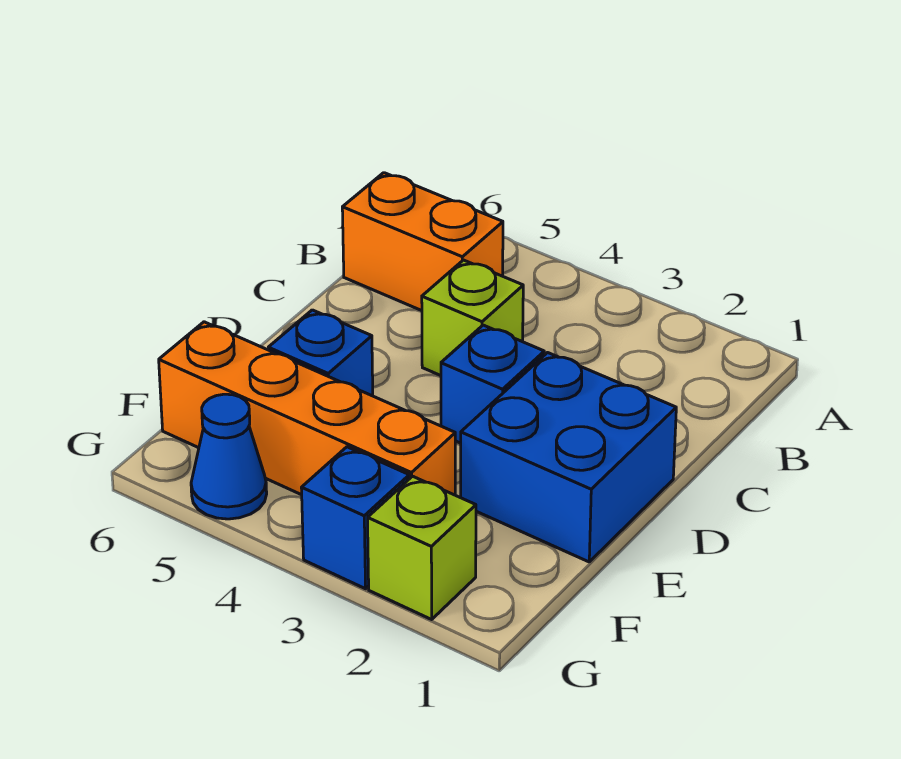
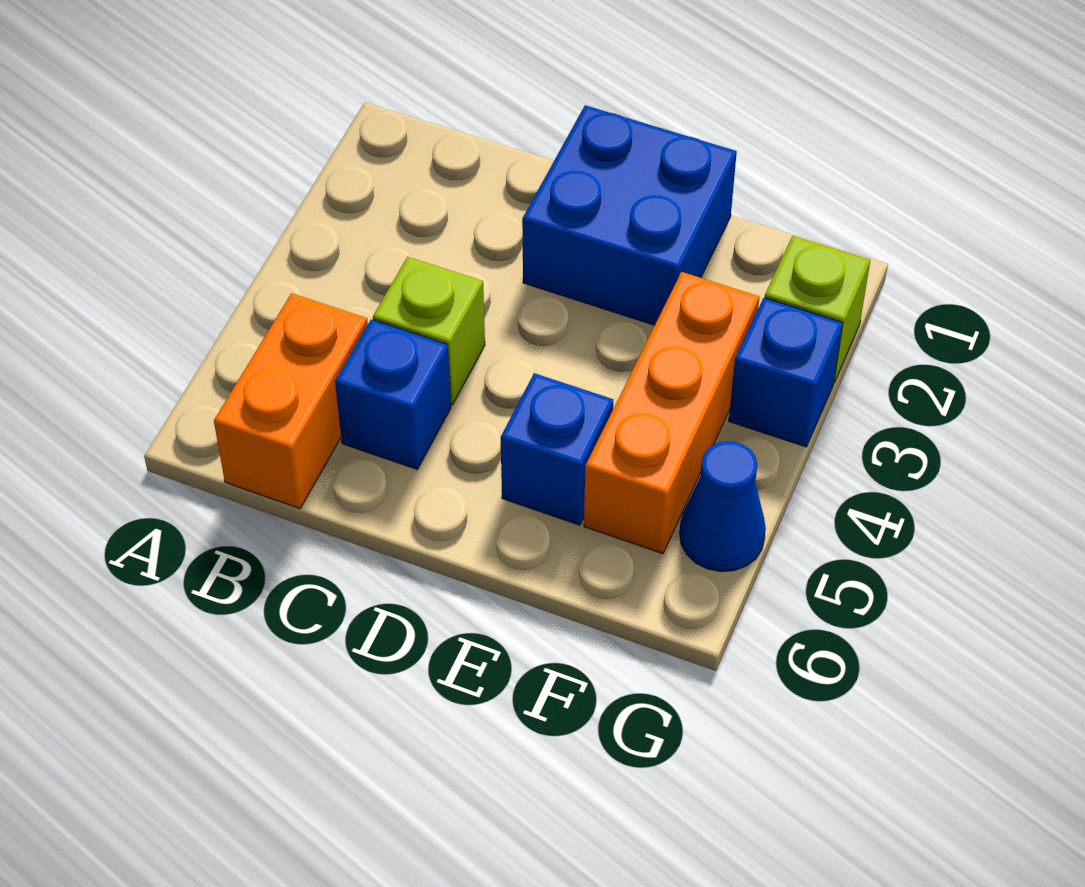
blue brick D3 level 1 -> blue brick C5 level 1
orange brick F3:F6 level 1 -> orange brick F3:F5 level 1

